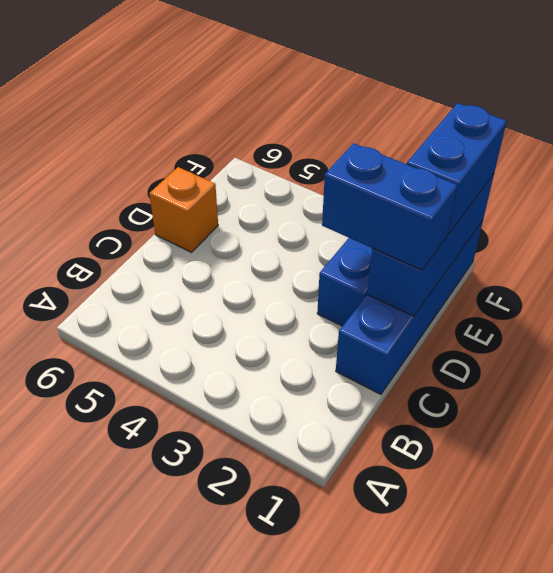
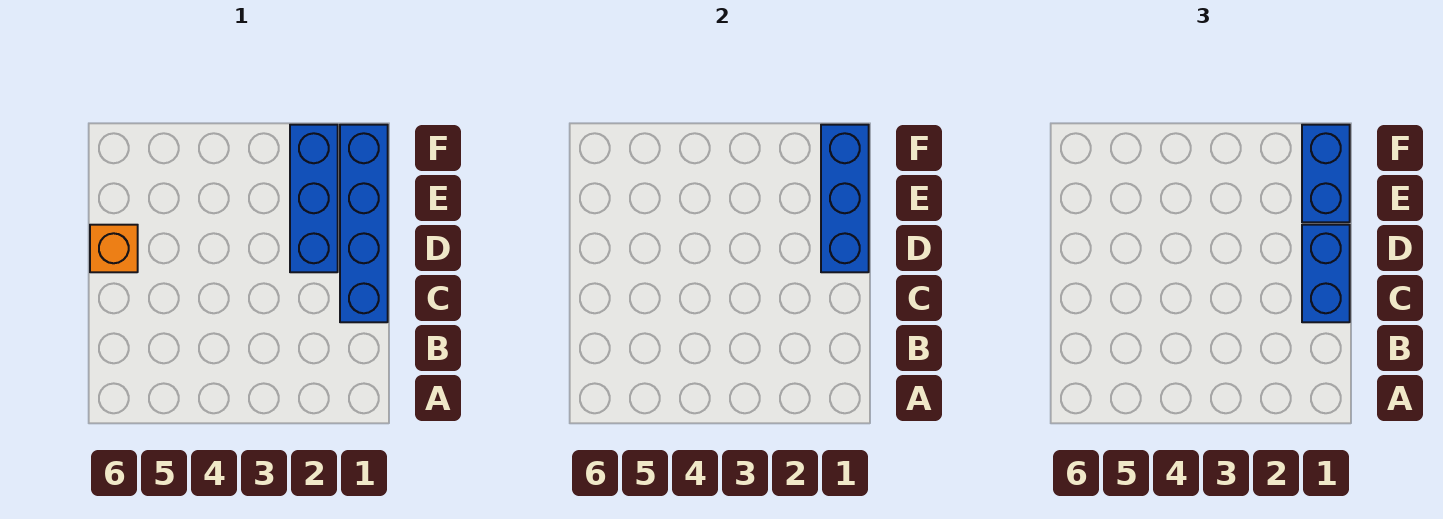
blue brick D1:D2 level 3 -> blue brick C1:D1 level 3

